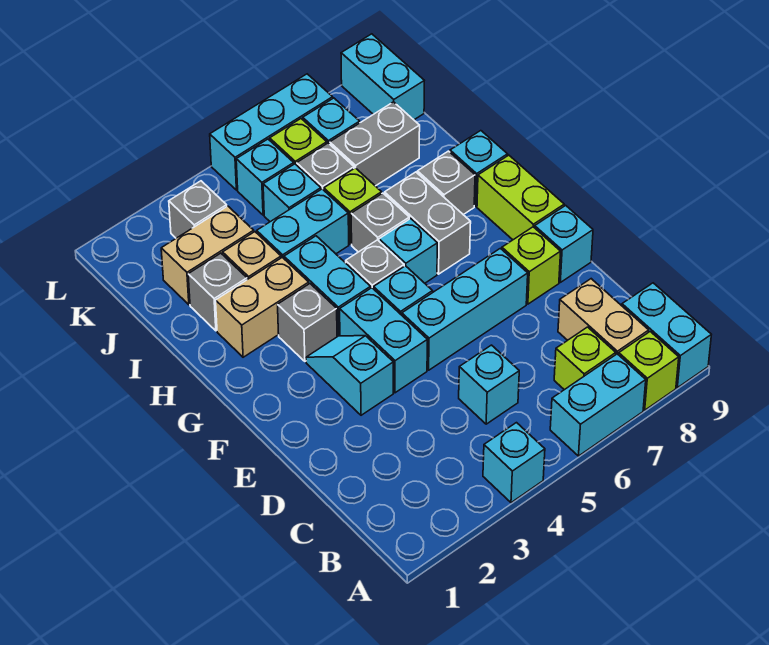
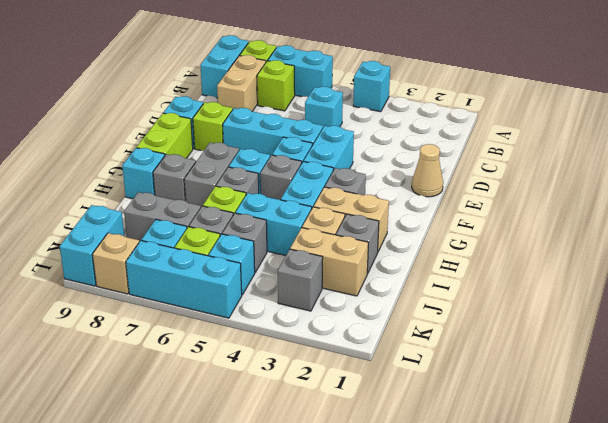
none -> tan cone E1 level 1
cyan slope E3:F3 level 1 top E -> none
cyan brick J5 level 1 -> grey brick J5 level 1
none -> tan brick L8 level 1

